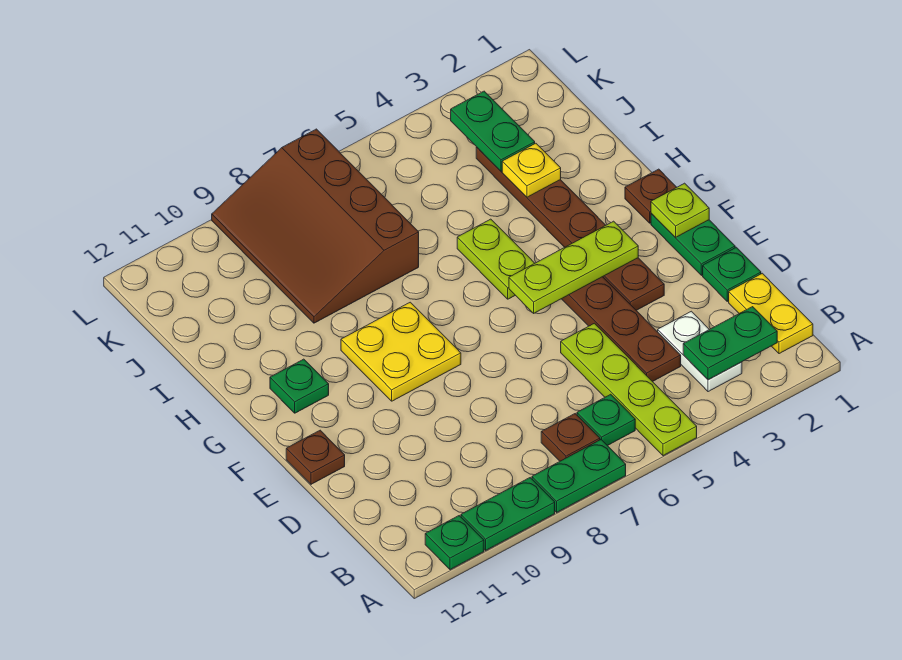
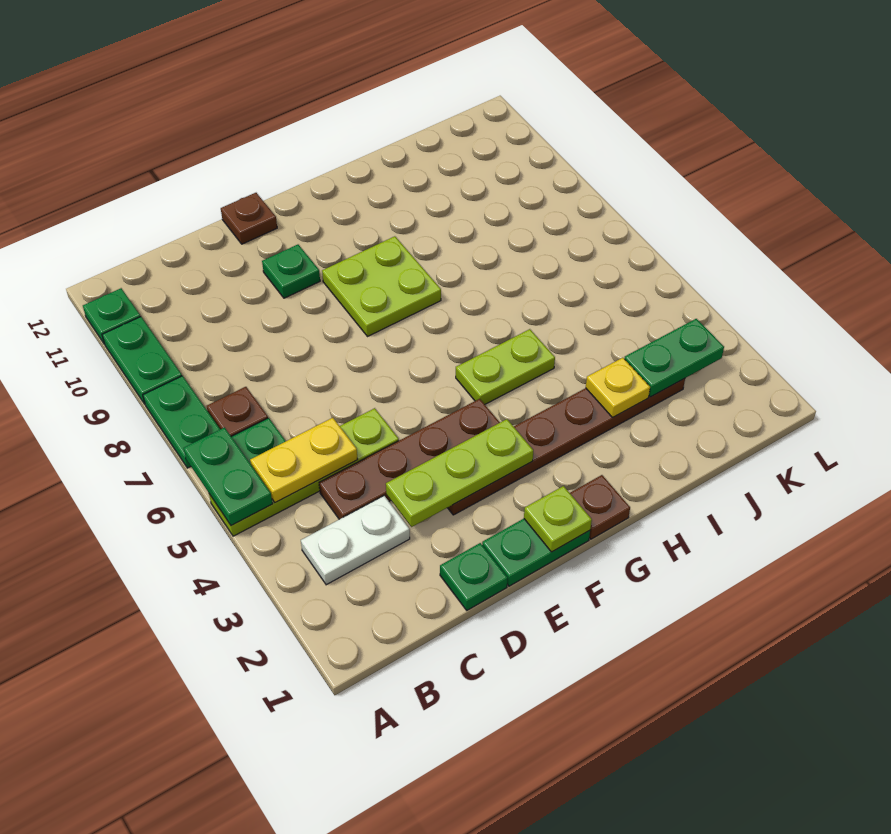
yellow plate B1:C1 level 1 -> yellow plate B5:C5 level 2
green plate B2:B3 level 2 -> green plate A5:A6 level 2
lime plate F3:F5 level 2 -> lime plate D3:F3 level 2
yellow plate F8:G9 level 1 -> lime plate F8:G9 level 1
green plate G11 level 1 -> green plate E10 level 1
brown slope I7:L9 level 1 top 7 -> none

